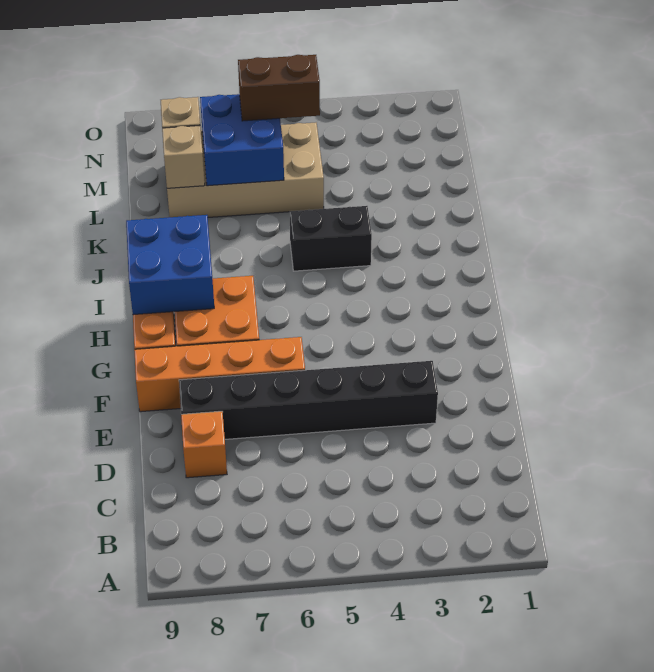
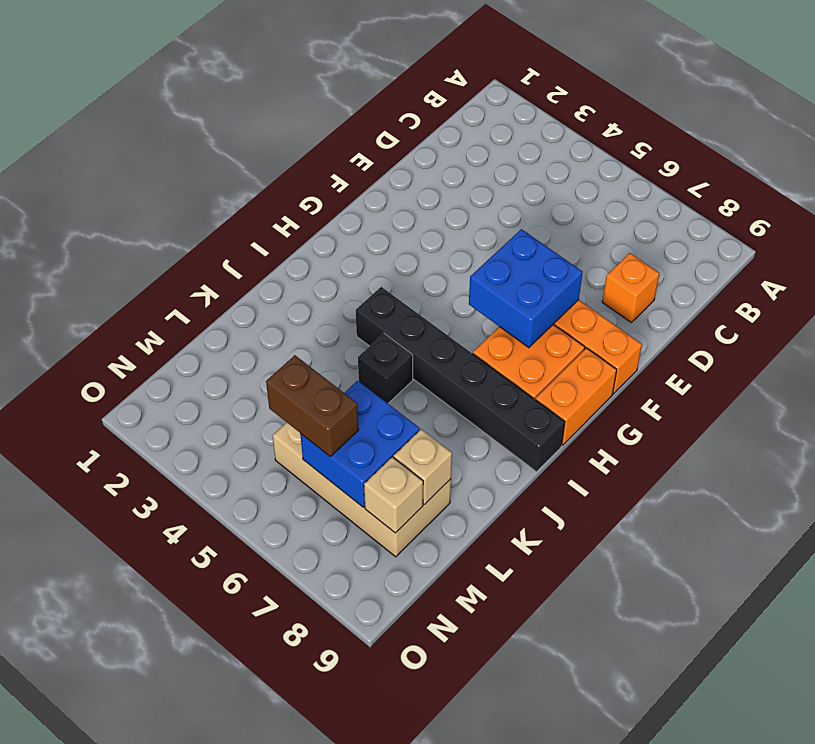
black brick E3:E8 level 1 -> black brick I4:I9 level 1
blue brick H8:I9 level 2 -> blue brick F6:G7 level 2
black brick J4:J5 level 1 -> black brick J5 level 1

